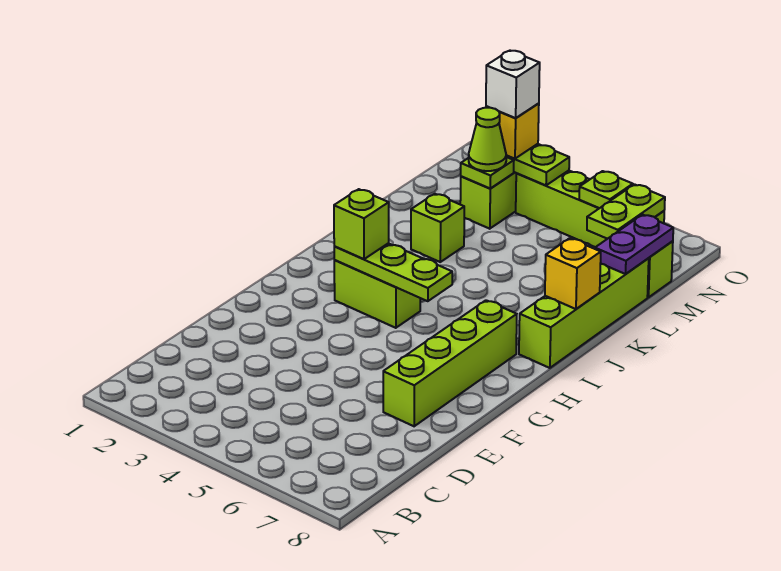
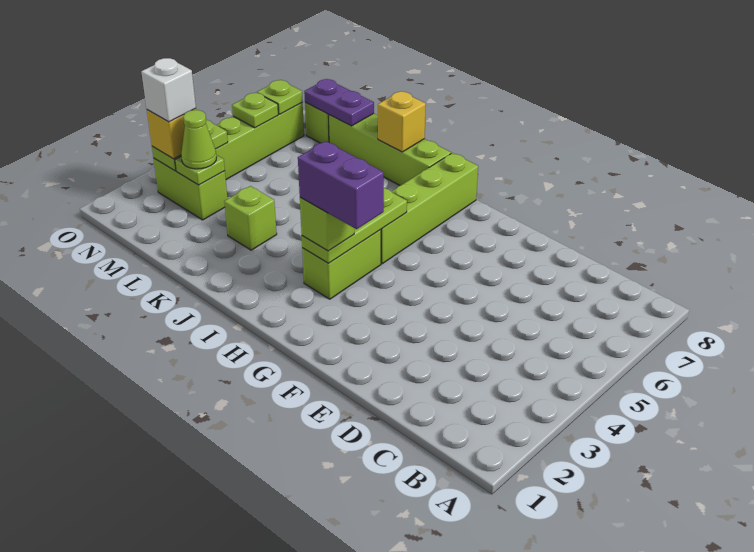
lime brick E7:H7 level 1 -> lime brick H5:H8 level 1
none -> purple brick G3:H3 level 4
lime plate M7:N7 level 2 -> lime plate N7 level 2

